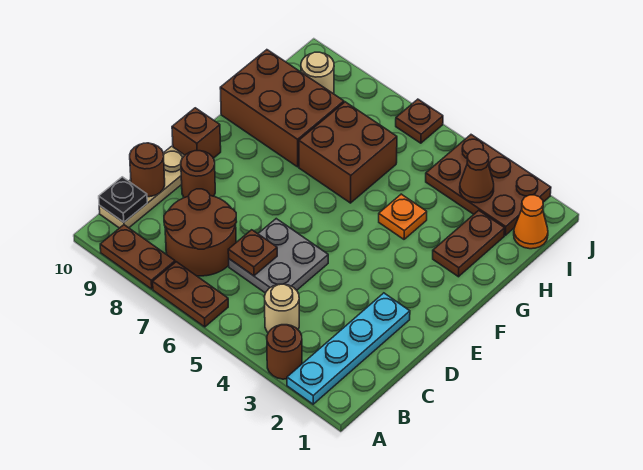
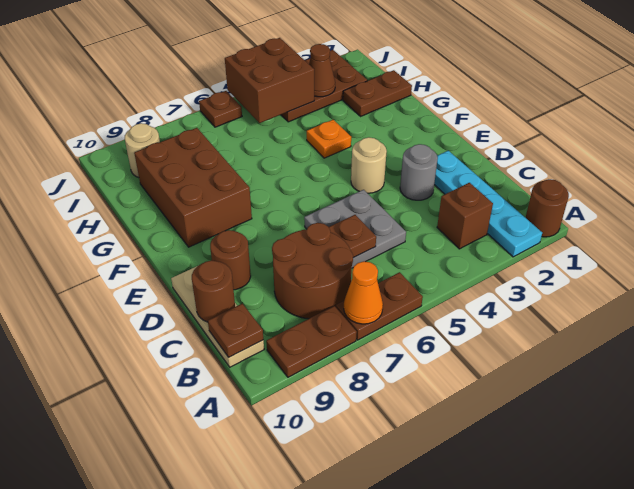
brown round brick A3 level 1 -> brown round brick A1 level 1
tan round brick B4 level 1 -> tan round brick E4 level 1
black plate B10 level 2 -> brown plate B10 level 2
none -> grey round brick D3 level 1
brown brick E10 level 1 -> brown brick B3 level 1
brown plate G2:H2 level 1 -> brown plate H1:H2 level 1
brown brick G6:H7 level 1 -> brown brick I4:J5 level 2
brown brick G8:H10 level 1 -> brown brick F8:H9 level 1
orange cone I1 level 1 -> orange cone A7 level 2

